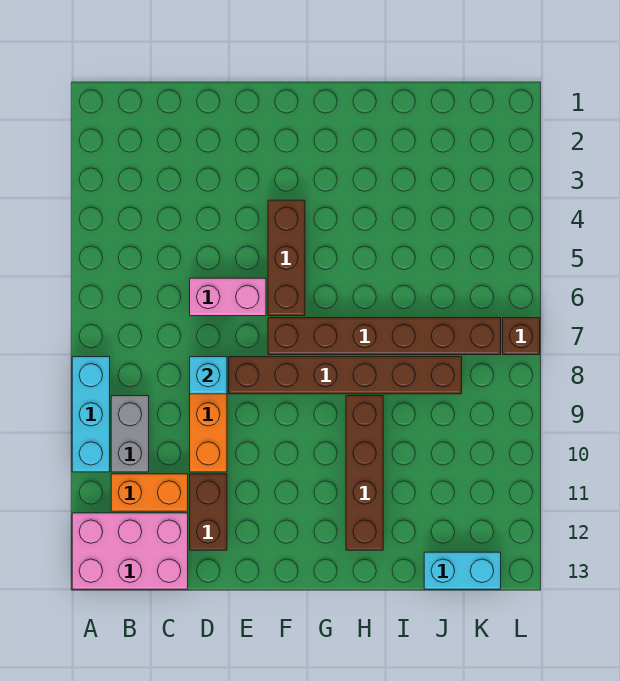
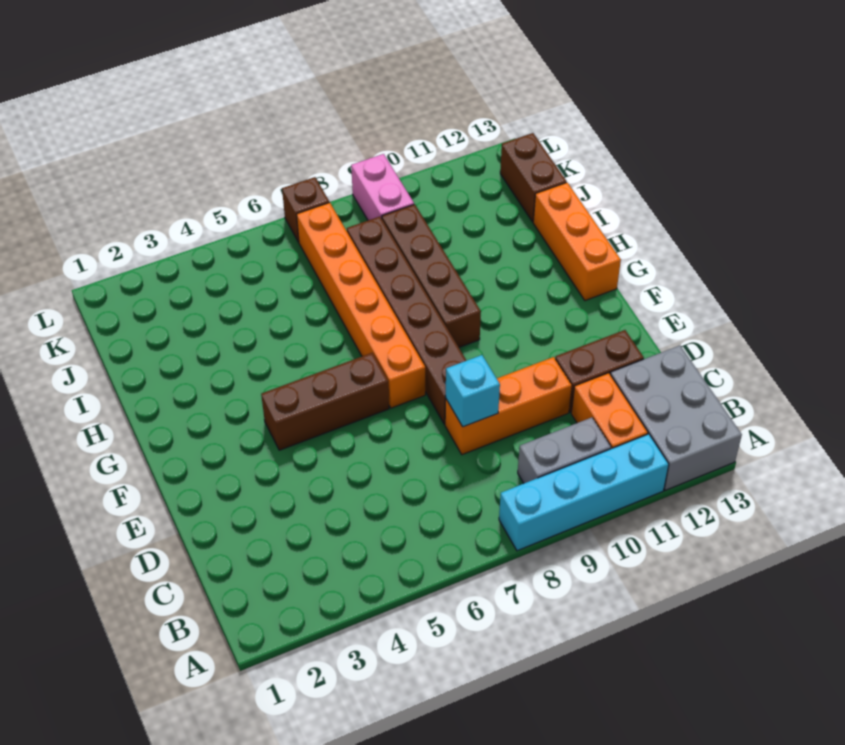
cyan brick A8:A10 level 1 -> cyan brick A8:A11 level 1
pink brick A12:C13 level 1 -> grey brick A12:C13 level 1
pink brick D6:E6 level 1 -> pink brick K9:L9 level 1
brown brick F7:K7 level 1 -> orange brick F7:K7 level 1
none -> orange brick G13:I13 level 1
brown brick H9:H12 level 1 -> brown brick G9:J9 level 1
cyan brick J13:K13 level 1 -> brown brick J13:K13 level 1

